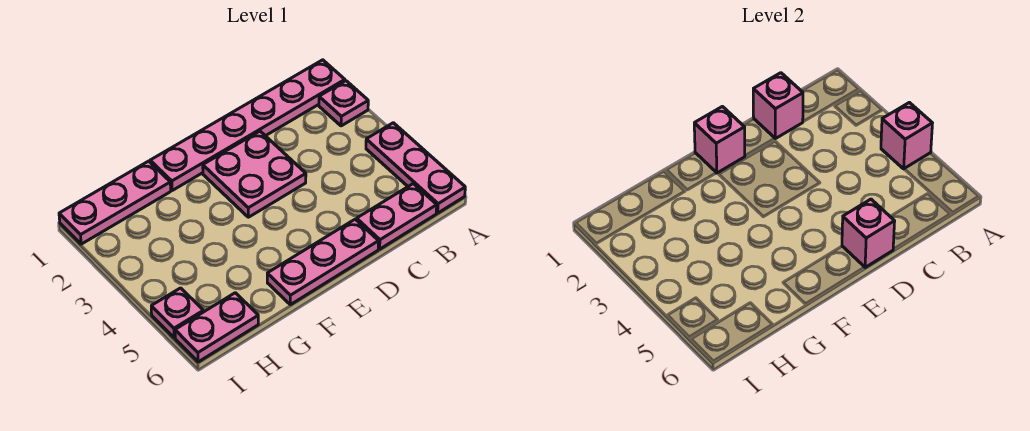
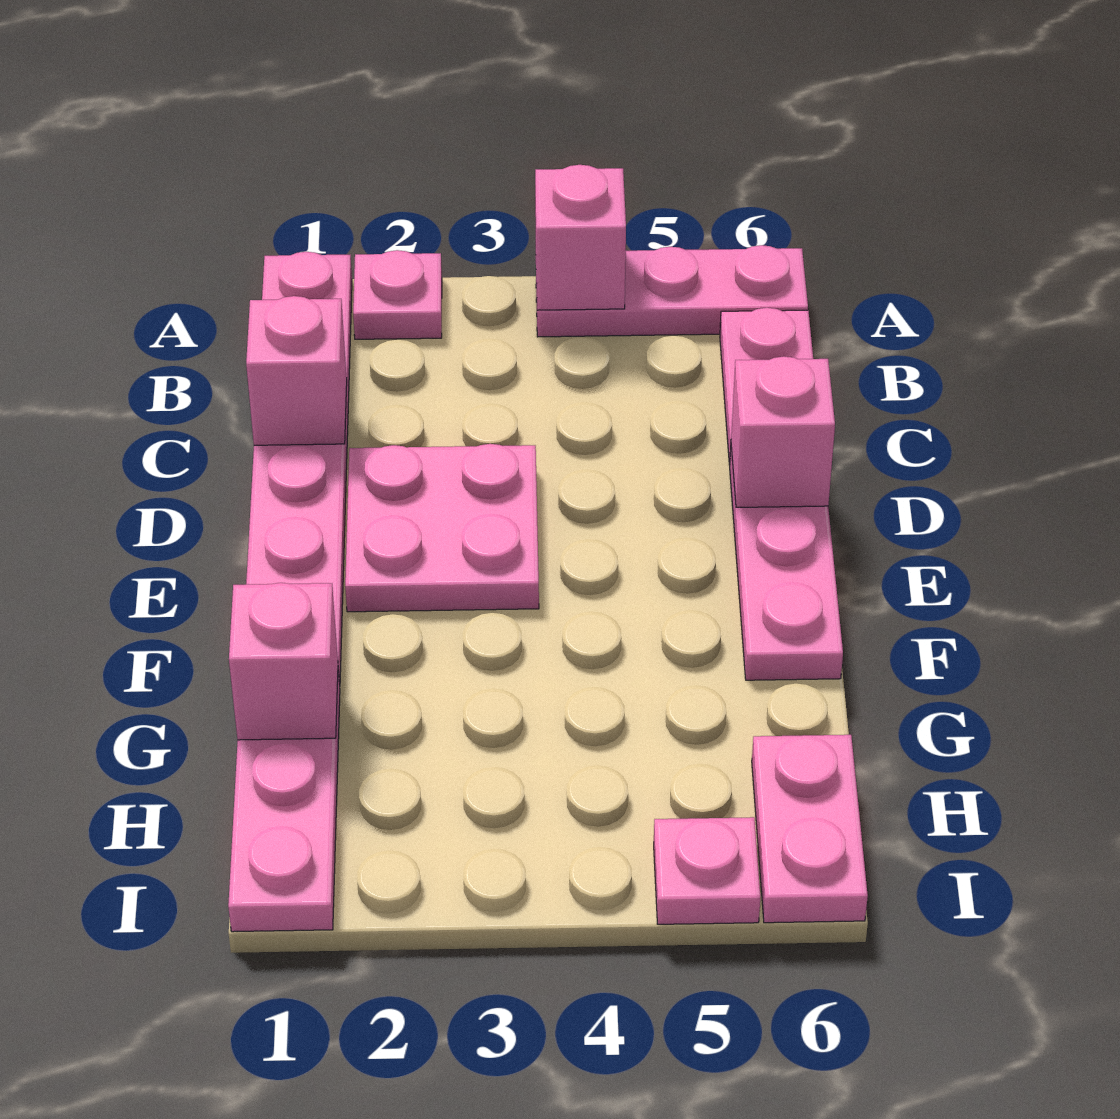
pink brick E1 level 2 -> pink brick G1 level 2

